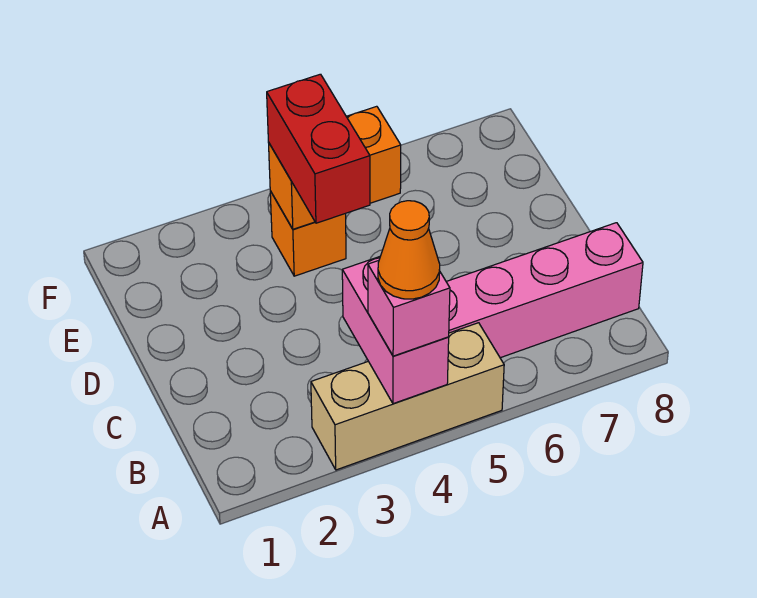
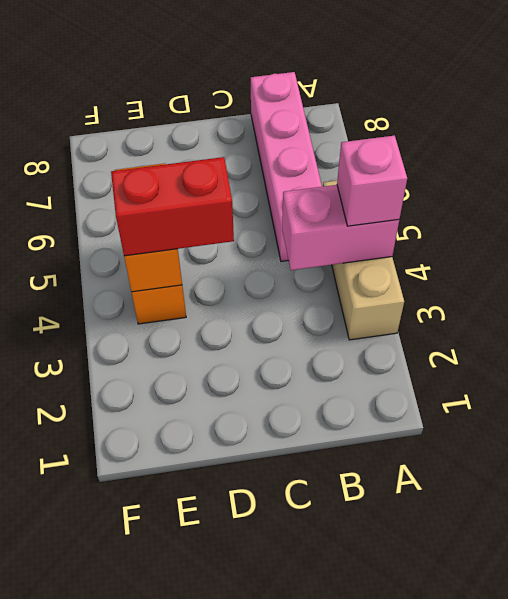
orange cone A4 level 4 -> none

